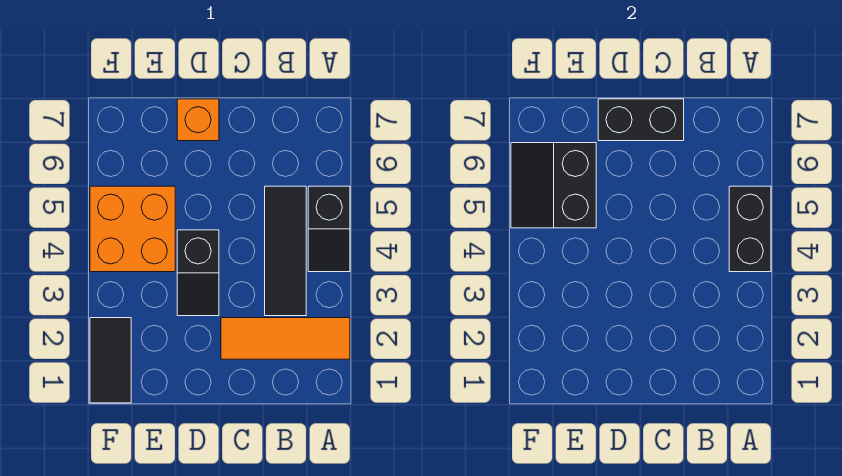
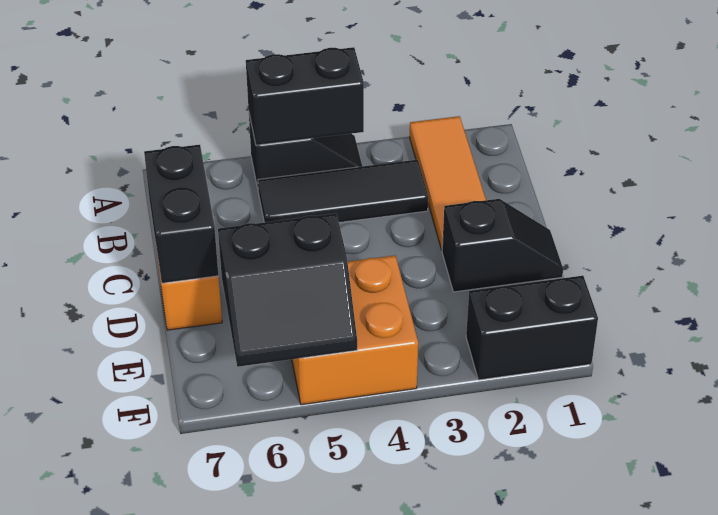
black slope D3:D4 level 1 top 4 -> black slope D1:D2 level 1 top 2
black tile F1:F2 level 1 -> black brick F1:F2 level 1

